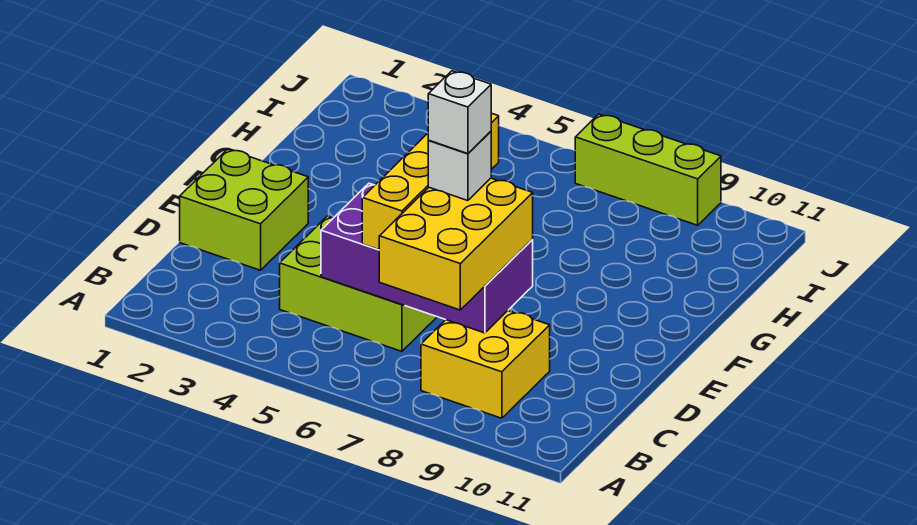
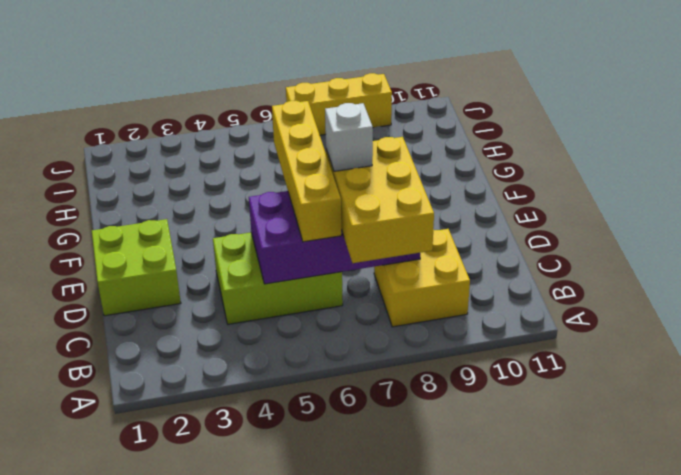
white brick D7 level 5 -> none
lime brick J7:J9 level 1 -> yellow brick J7:J9 level 1

